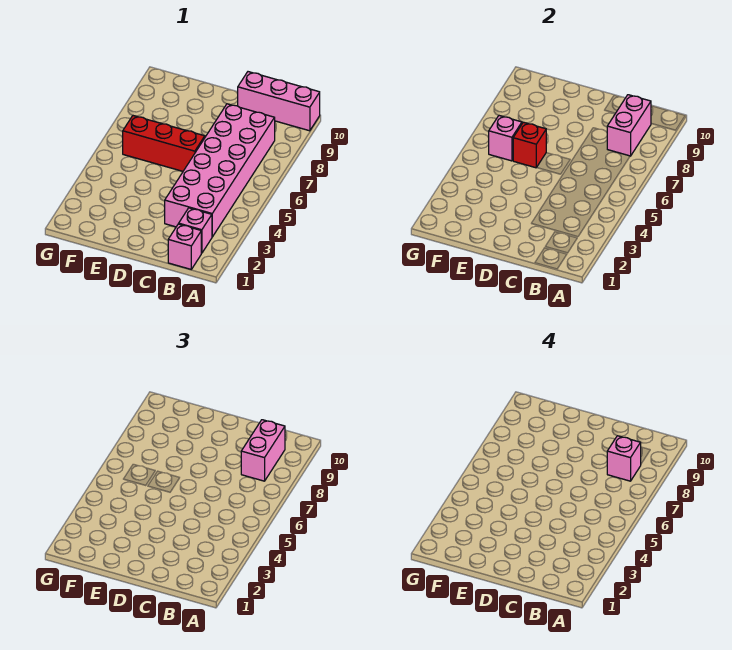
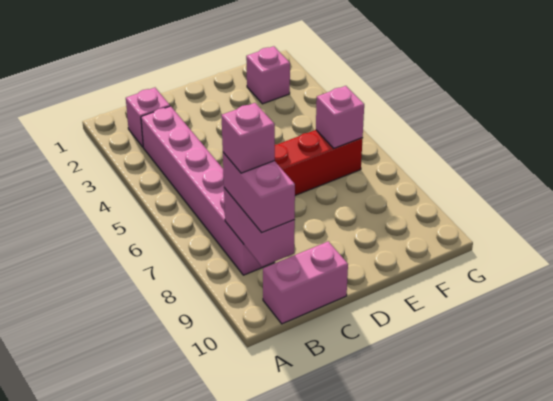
pink brick A10:C10 level 1 -> pink brick B10:C10 level 1
pink brick B1 level 1 -> pink brick F2 level 1
pink brick B3:C8 level 1 -> pink brick B3:B8 level 1
red brick E6 level 2 -> none

